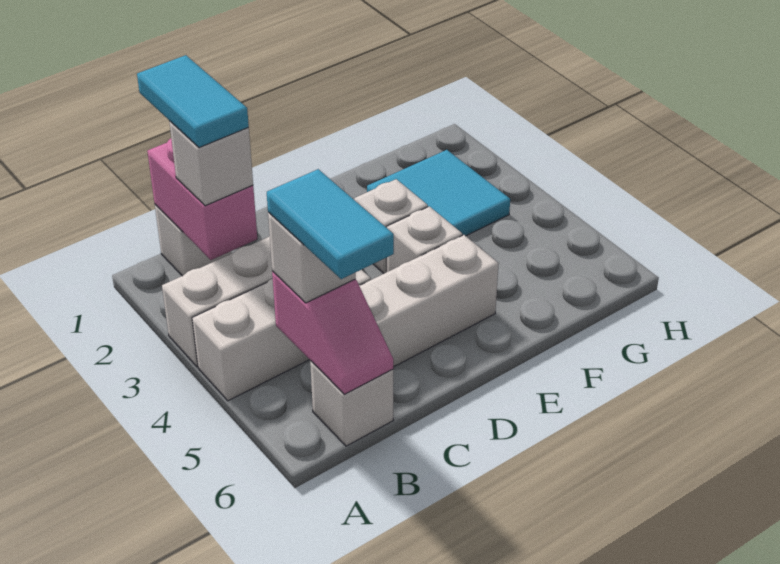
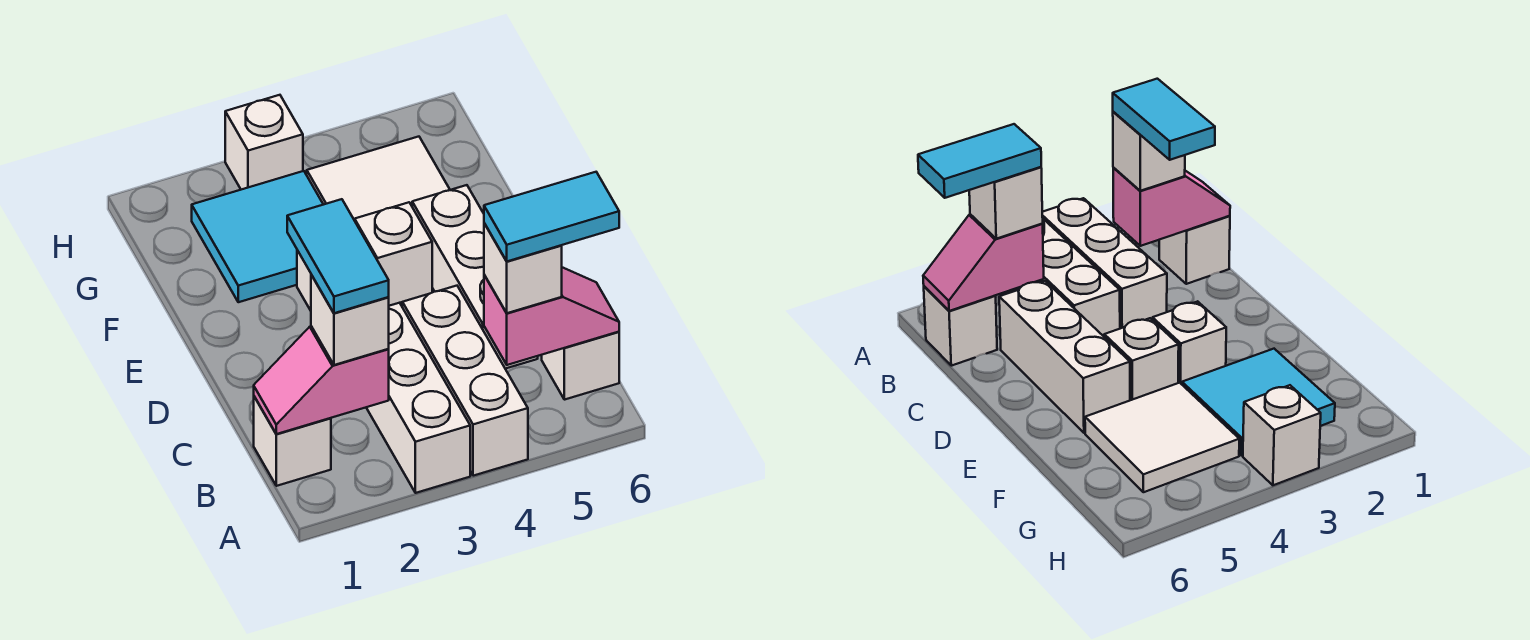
pink brick B1:B2 level 2 -> pink slope B1:B2 level 2 top 2
cyan tile B1:B2 level 4 -> cyan tile B2:C2 level 4
none -> white tile F4:G5 level 1
none -> white brick H3 level 1

